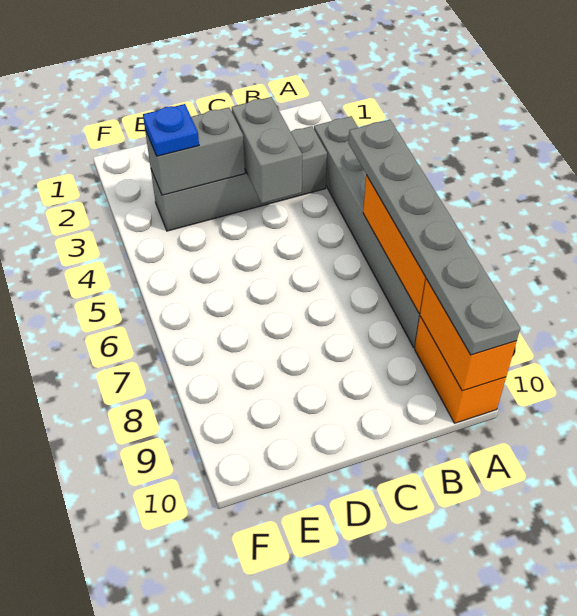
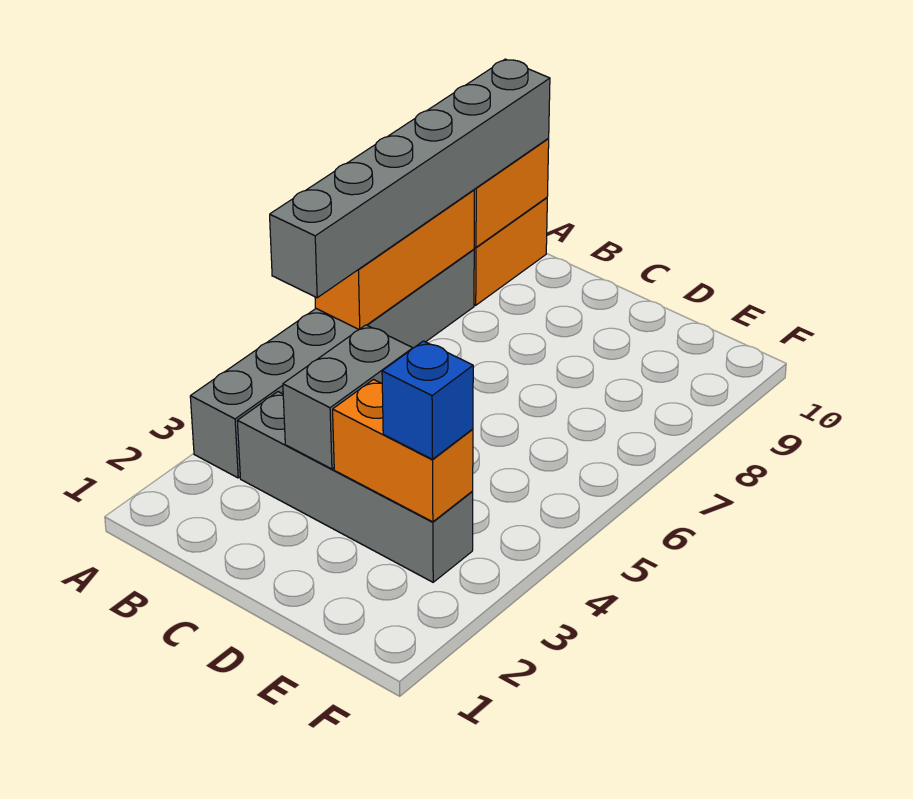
grey plate A5:A10 level 3 -> grey brick A5:A10 level 3
grey brick D3:E3 level 2 -> orange brick D3:E3 level 2
blue plate E3 level 3 -> blue brick E3 level 3

